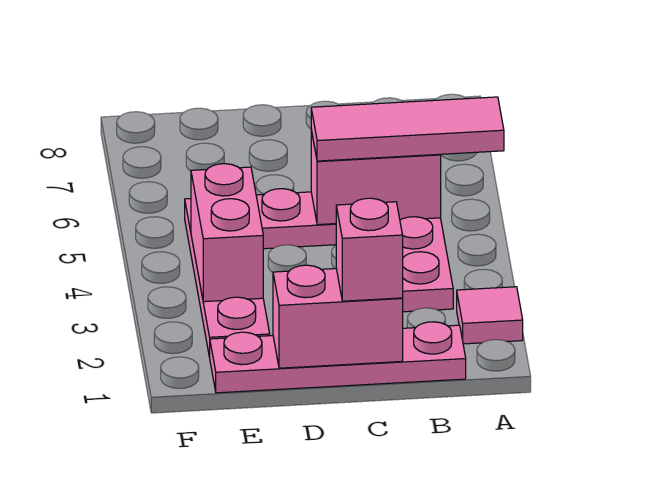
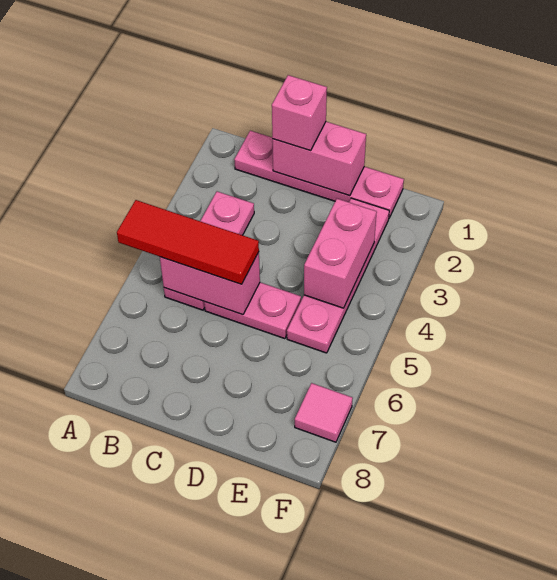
pink tile A2 level 1 -> pink tile F7 level 1
pink tile A5:C5 level 3 -> red tile A5:C5 level 3

